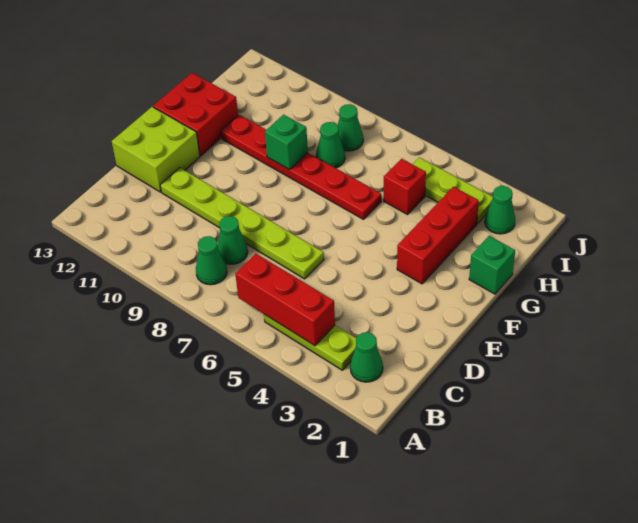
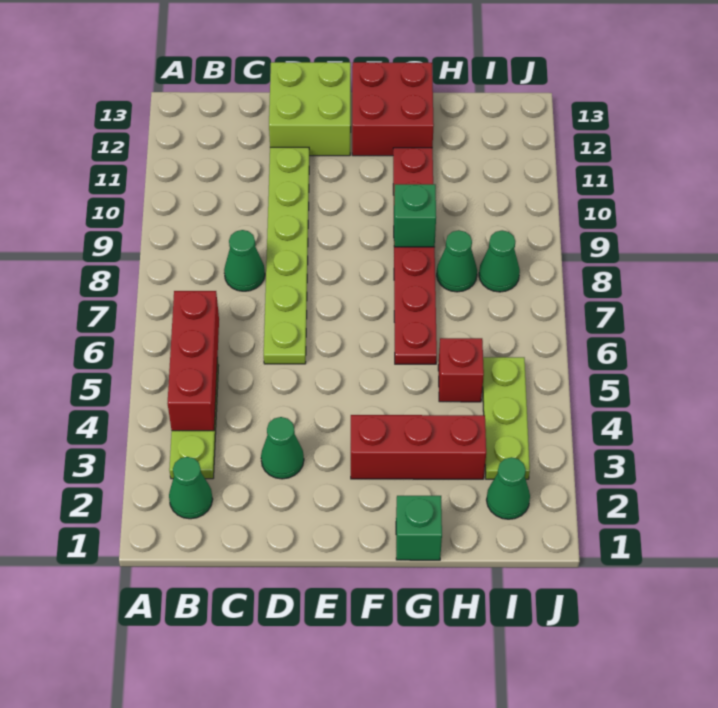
green cone B8 level 1 -> green cone D3 level 1

